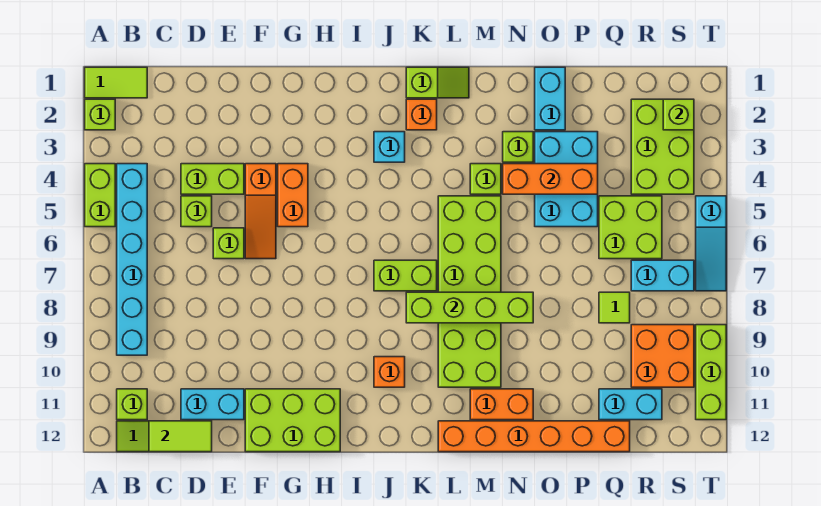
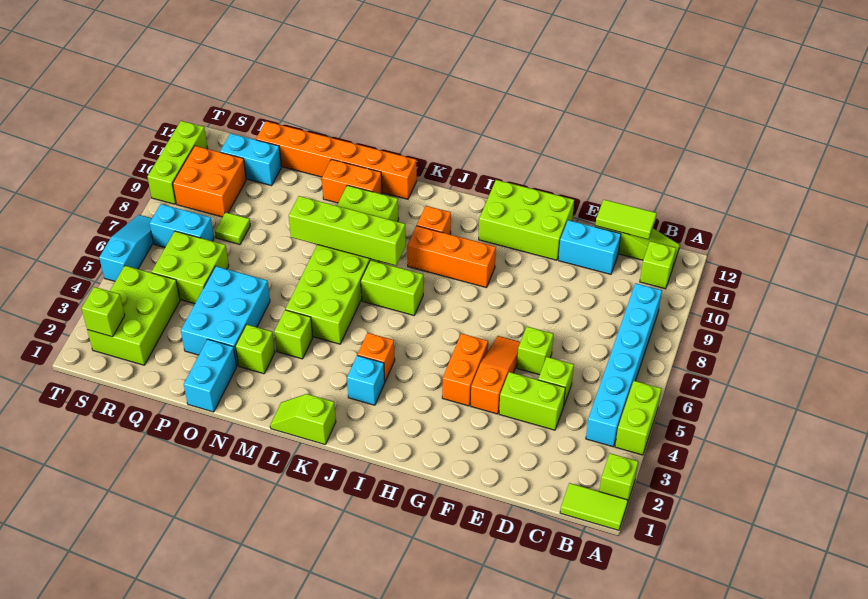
orange brick K2 level 1 -> orange brick J4 level 1
orange brick N4:P4 level 2 -> orange brick H9:J9 level 1

